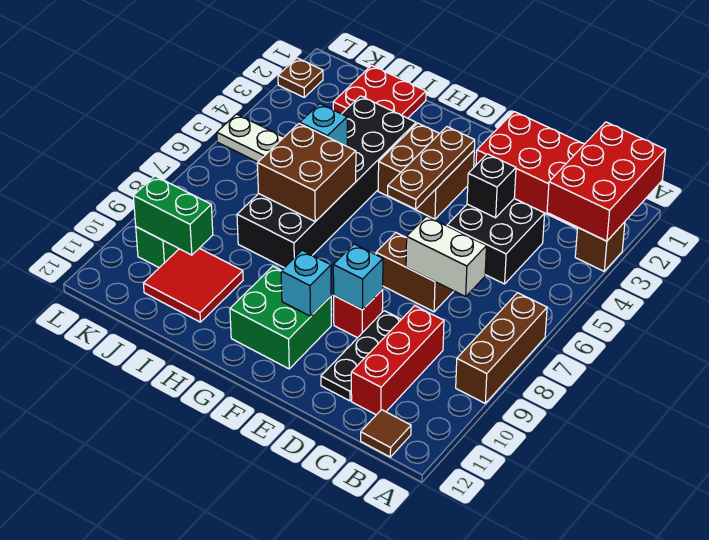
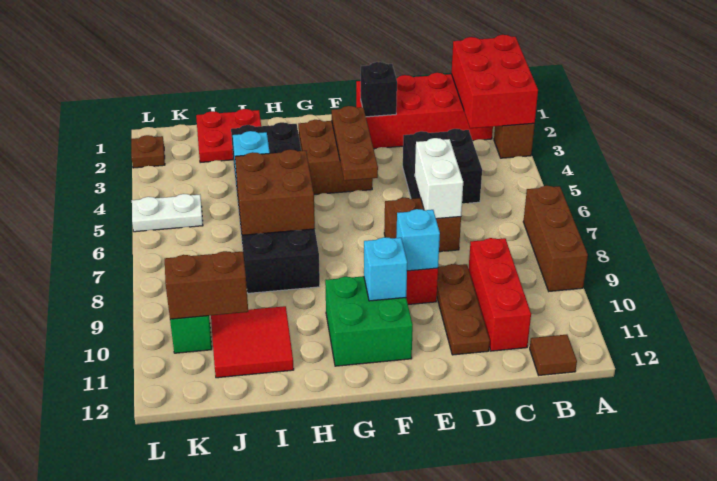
white brick C7:D7 level 2 -> white brick D6:D7 level 2
black brick D4 level 2 -> black brick E2 level 2
black plate D9:D11 level 1 -> brown plate D9:D11 level 1
green brick J10:K10 level 2 -> brown brick J10:K10 level 2

